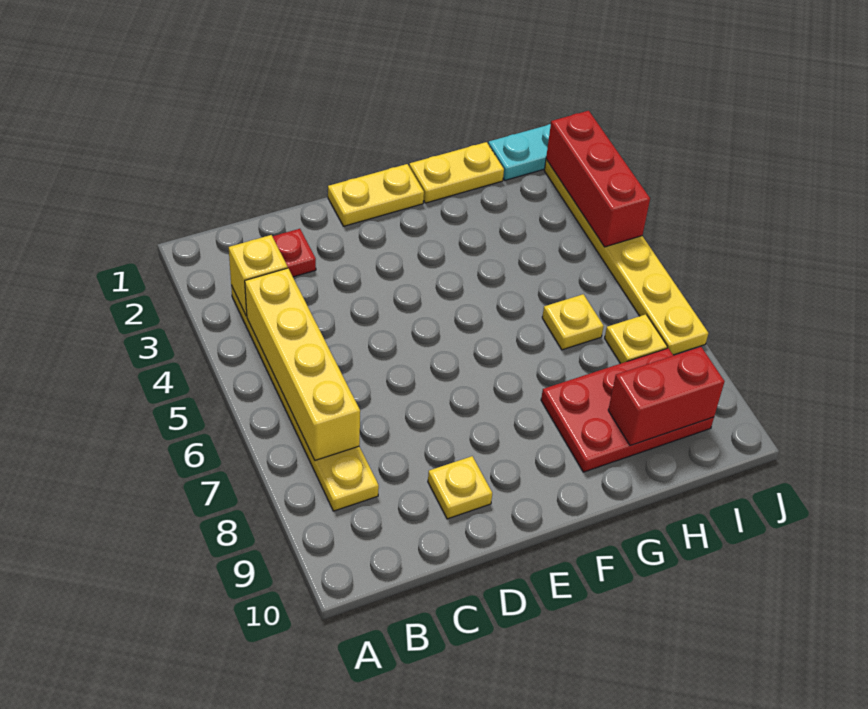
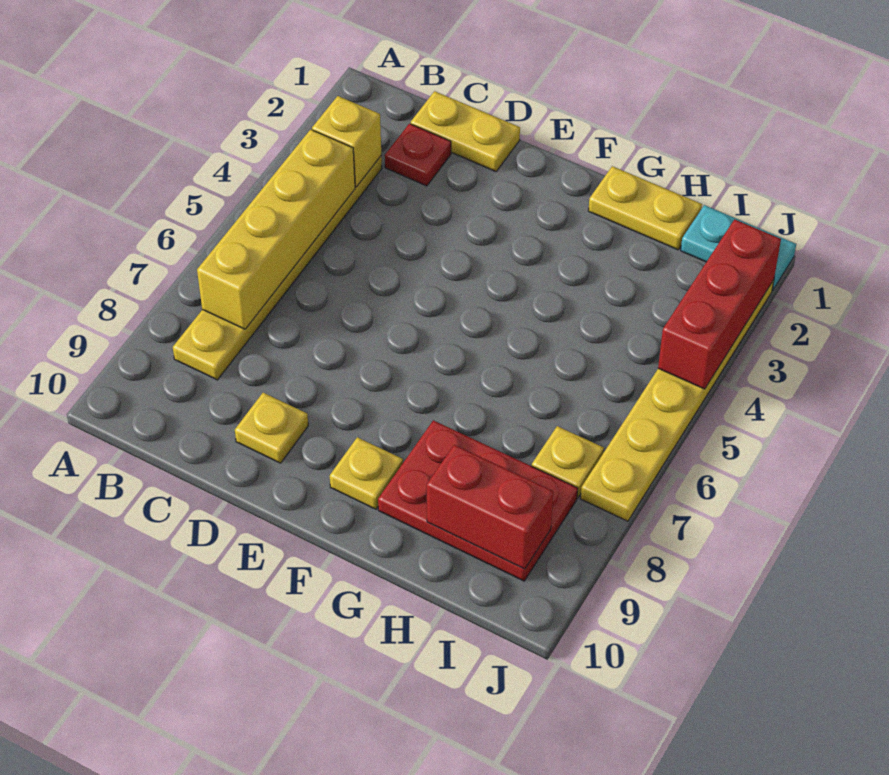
yellow plate E1:F1 level 1 -> yellow plate C1:D1 level 1
yellow plate H6 level 1 -> yellow plate F9 level 1

